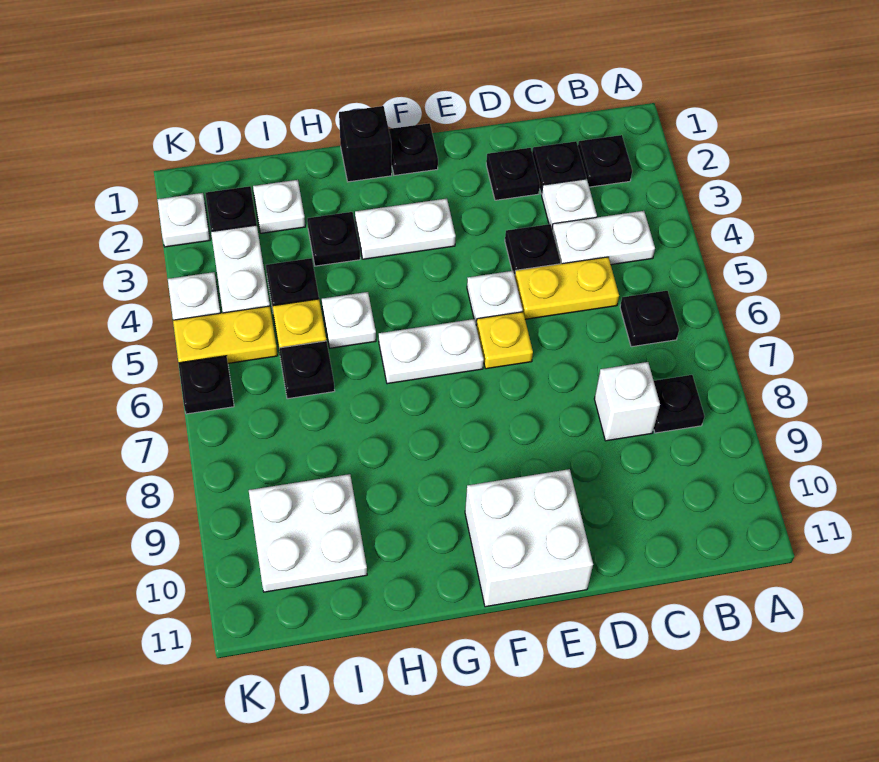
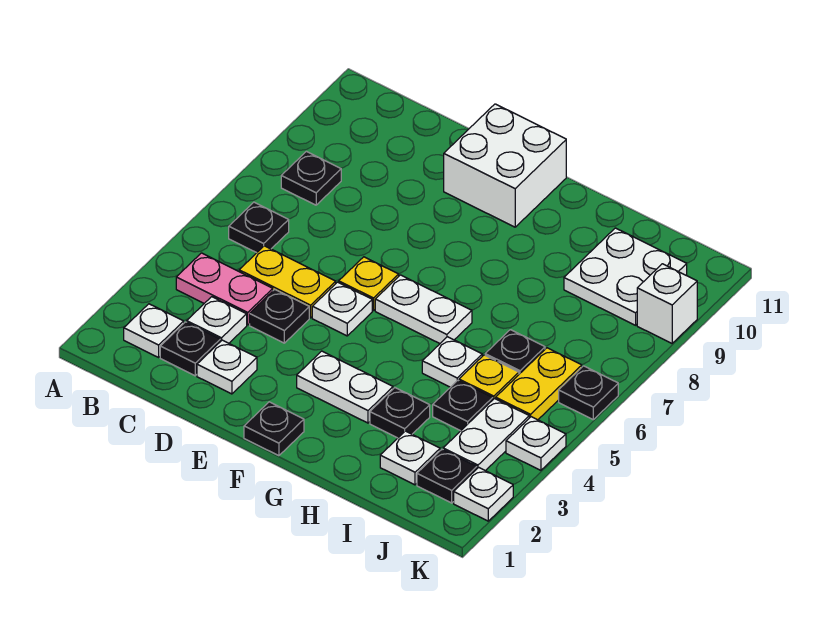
black plate B2 level 1 -> white plate B2 level 1
white plate B4:C4 level 1 -> pink plate B4:C4 level 1
white brick C8 level 1 -> white brick K9 level 1
black plate D2 level 1 -> white plate D2 level 1
black brick G1 level 1 -> none
yellow plate J5:K5 level 1 -> yellow plate J5:J6 level 1

